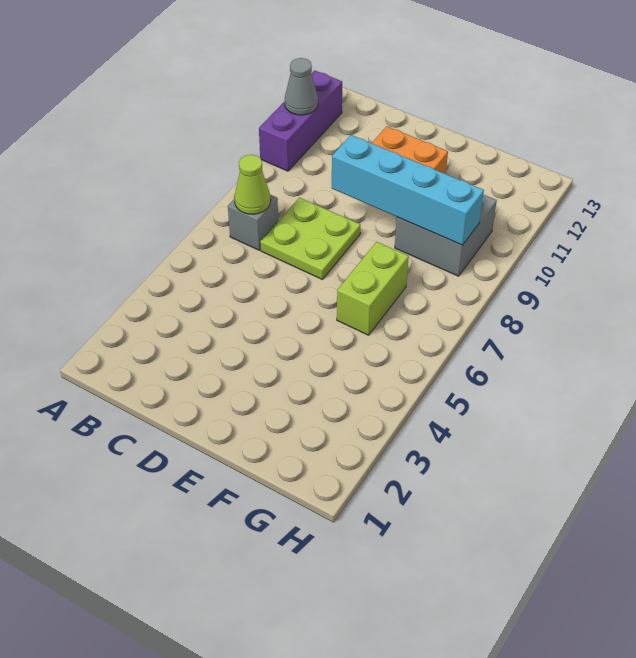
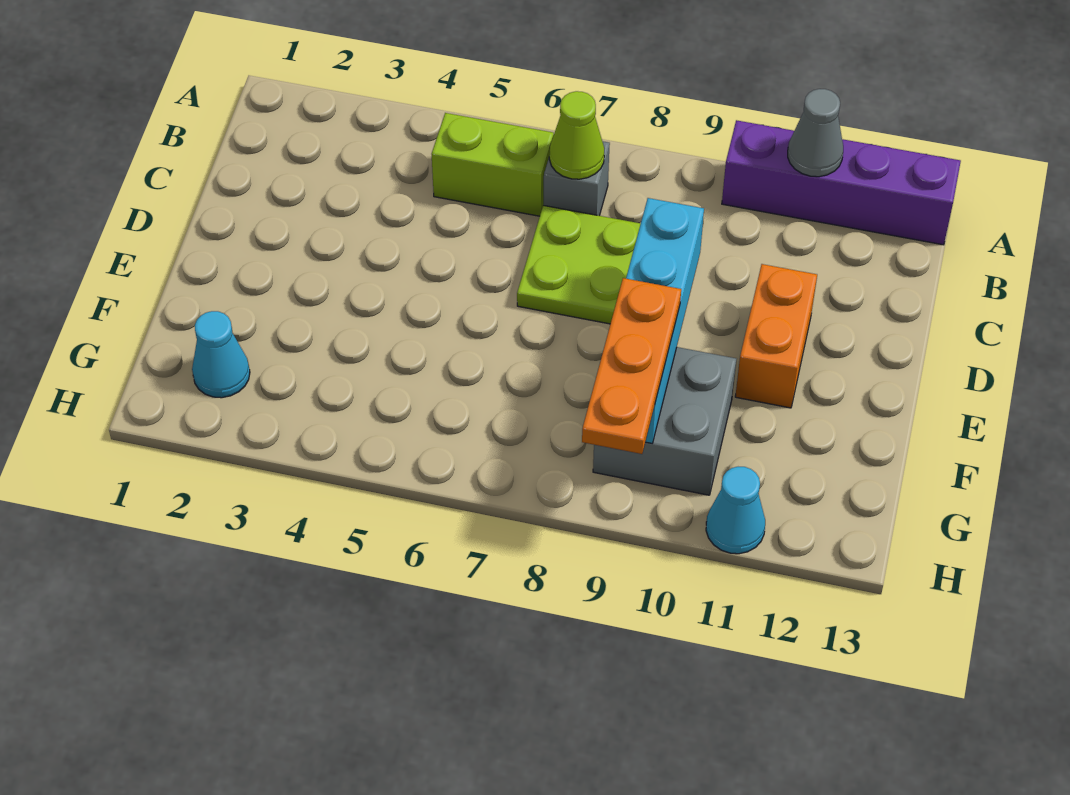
purple brick A10:A12 level 1 -> purple brick A10:A13 level 1
lime brick F6:F7 level 1 -> lime brick B5:B6 level 1
none -> orange plate F9:H9 level 3
none -> cyan cone G2 level 1
none -> cyan cone H11 level 1

